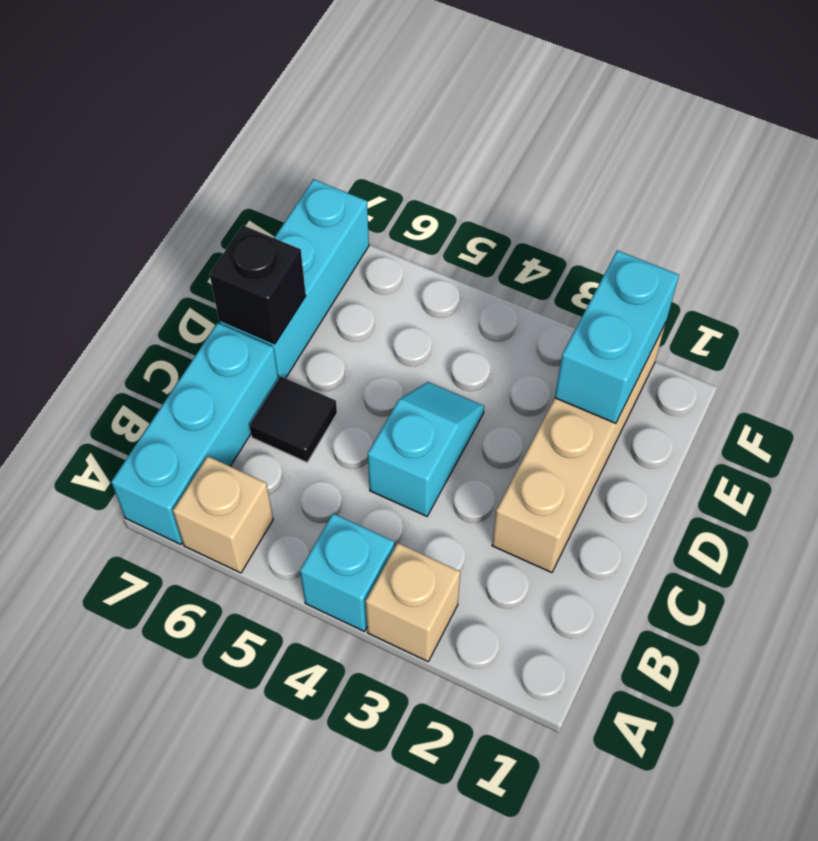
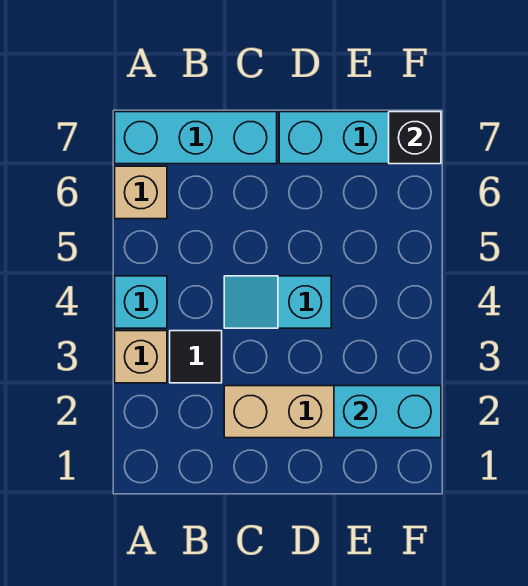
cyan slope C4:D4 level 1 top C -> cyan slope C4:D4 level 1 top D
black tile C6 level 1 -> black tile B3 level 1
black brick D7 level 2 -> black brick F7 level 2

